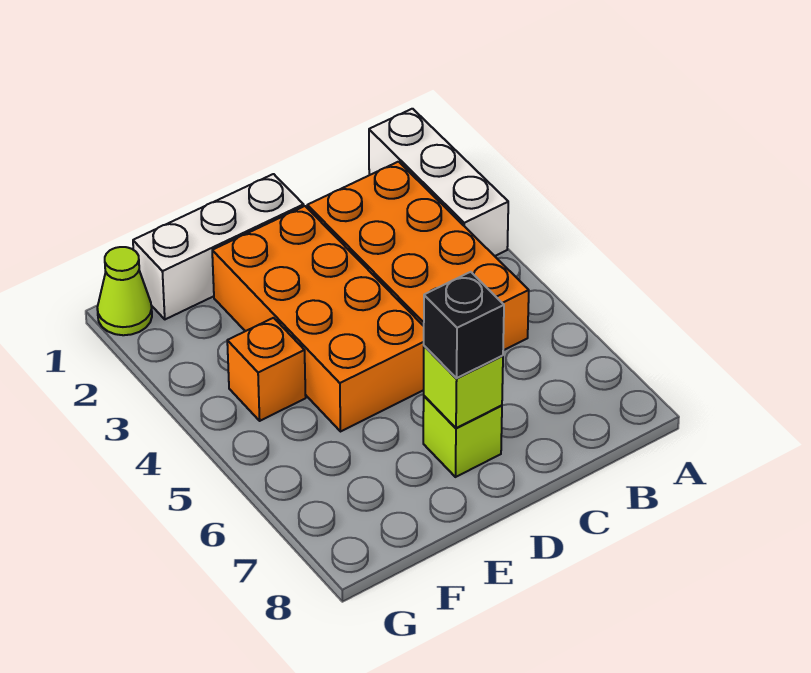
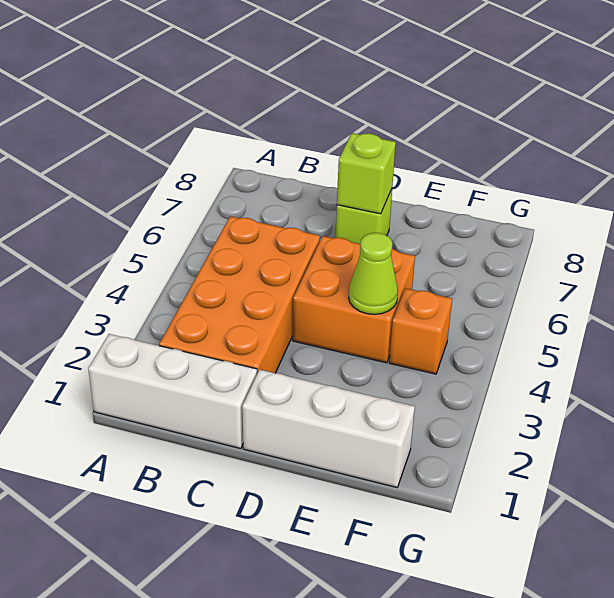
white brick A1:A3 level 1 -> white brick A1:C1 level 1
orange brick D2:E5 level 1 -> orange brick D4:E5 level 1
black brick D7 level 3 -> none
lime cone G1 level 1 -> lime cone E4 level 2

